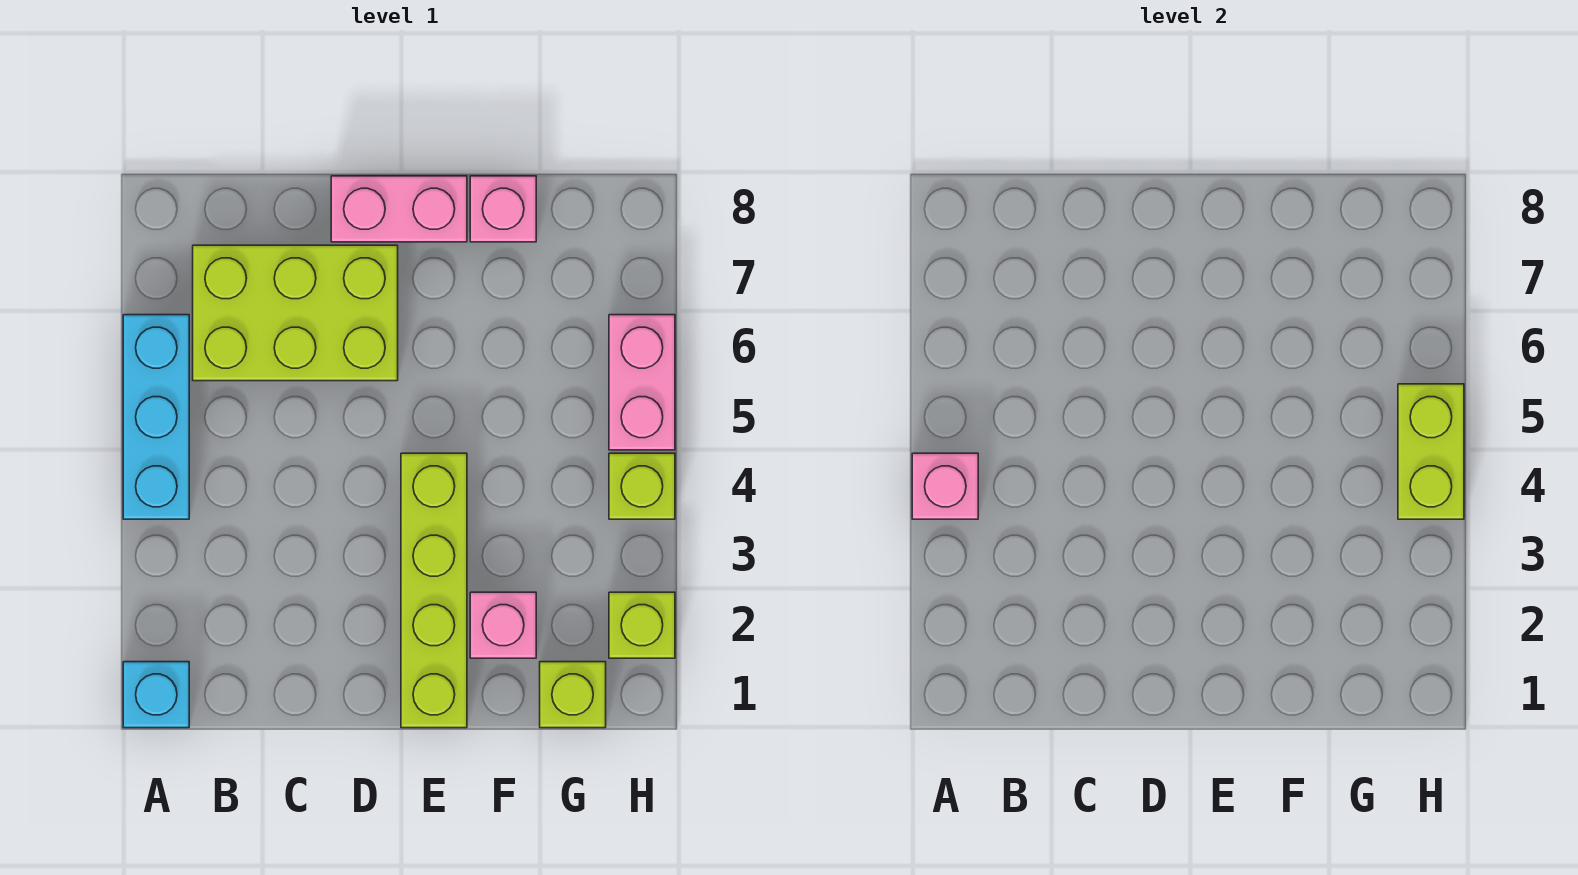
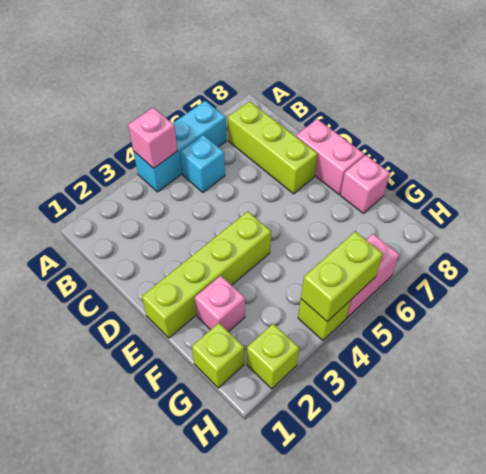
cyan brick A1 level 1 -> cyan brick B5 level 1
lime brick B6:D7 level 1 -> lime brick B7:D7 level 1

